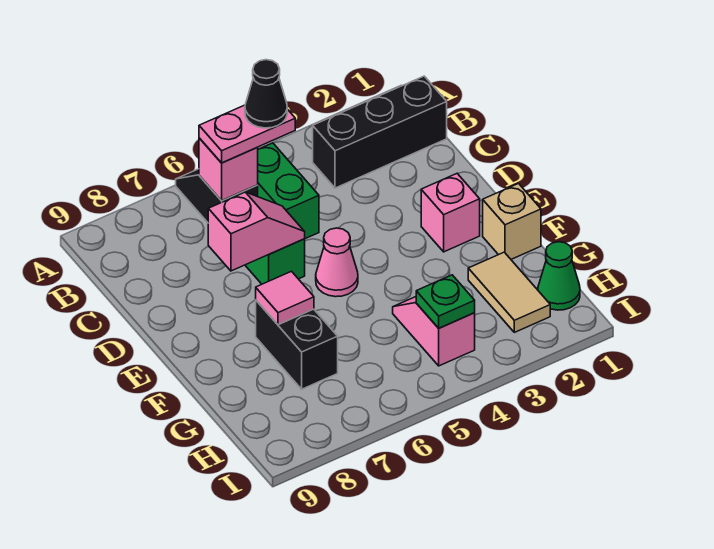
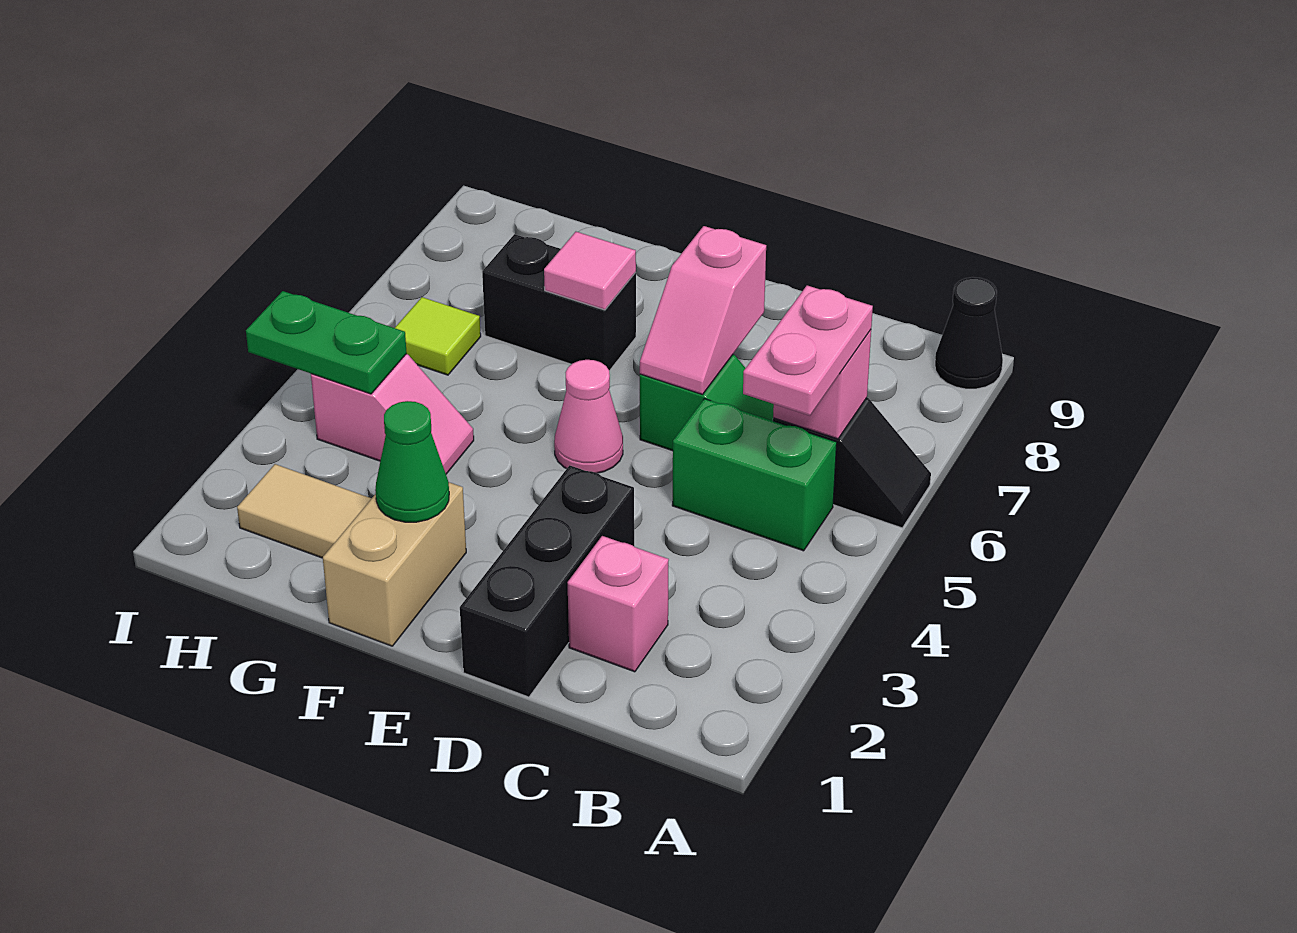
black brick B1:B3 level 1 -> black brick D1:D3 level 1
black cone B5 level 4 -> black cone A9 level 1
pink brick E2 level 1 -> pink brick C2 level 1
tan brick F1 level 1 -> tan brick F1:F2 level 1
green cone H1 level 1 -> green cone F2 level 2
green plate H4 level 2 -> green plate H4:I4 level 2
none -> lime tile H6 level 1

